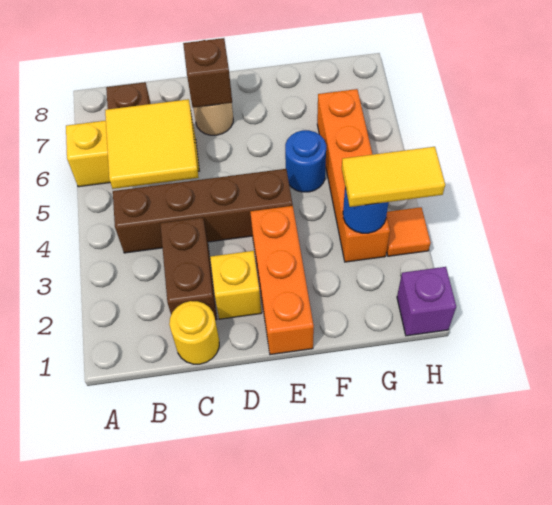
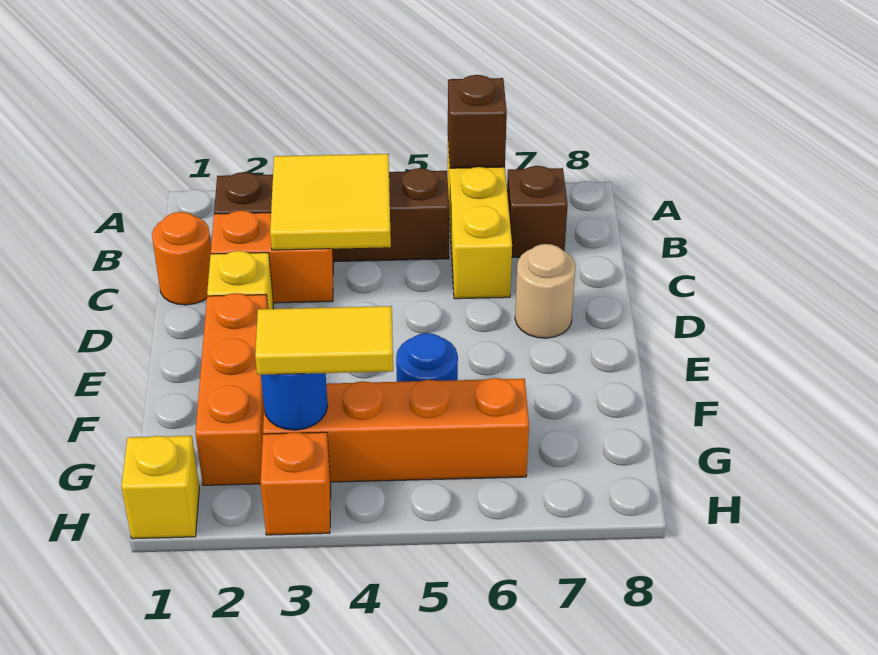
brown brick B4:E4 level 1 -> brown brick B2:B5 level 1
yellow tile B5:C6 level 2 -> yellow tile B3:C4 level 2
yellow round brick C1 level 1 -> orange round brick C1 level 1
brown brick C2:C3 level 1 -> orange brick C2:C3 level 1
brown brick D7 level 2 -> brown brick A6 level 2
orange brick E1:E3 level 1 -> orange brick E2:G2 level 1
yellow tile G3:H3 level 3 -> yellow tile G3:G4 level 3
purple brick H1 level 1 -> yellow brick H1 level 1
orange tile H3 level 1 -> orange brick H3 level 1

